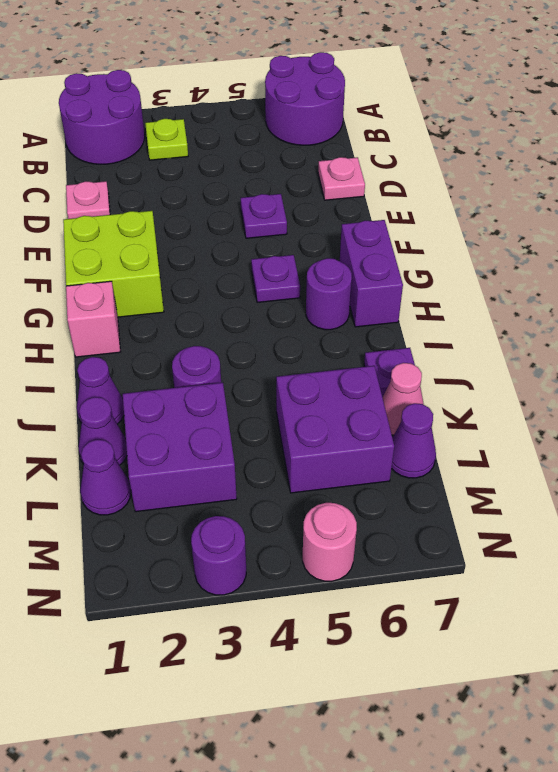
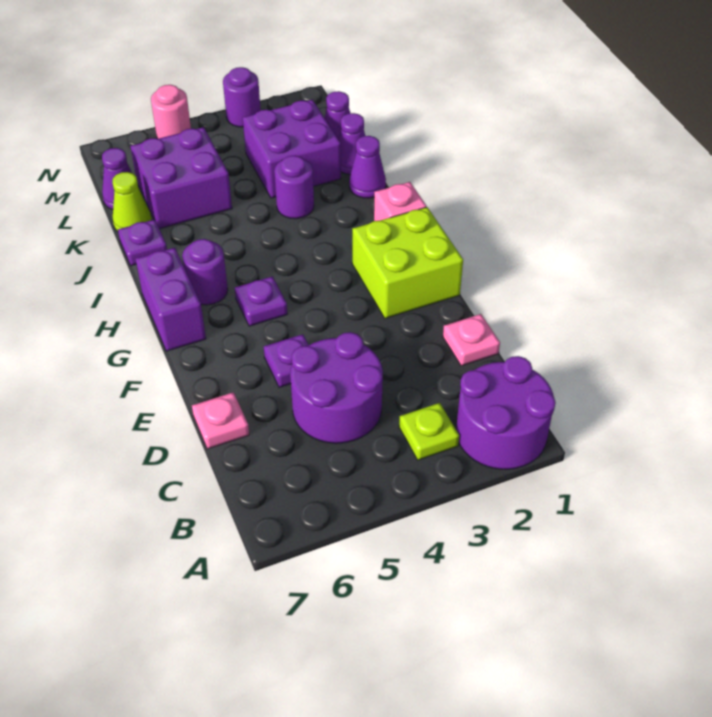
purple round brick A6:B7 level 1 -> purple round brick C4:D5 level 1
pink cone K7 level 1 -> lime cone K7 level 1

